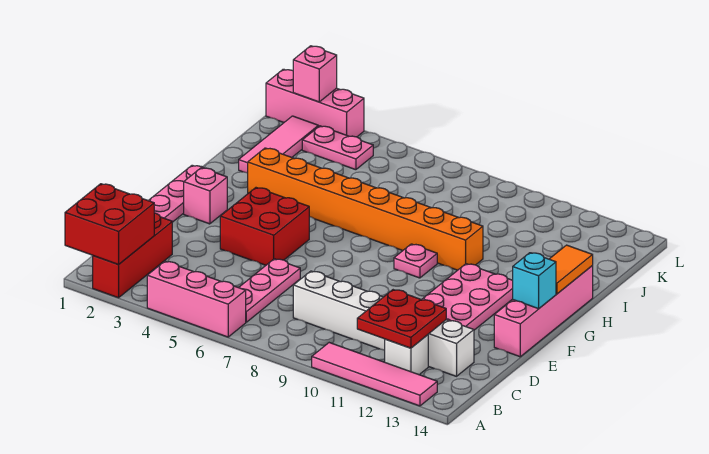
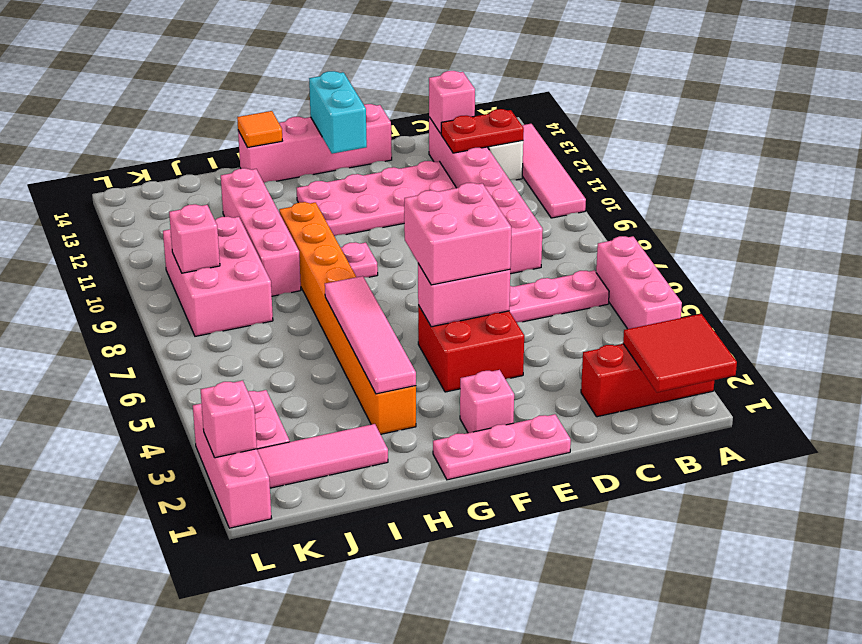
red brick A1:B2 level 2 -> red tile A1:B2 level 2
red plate B11:C12 level 2 -> red plate B12:C12 level 2
white brick C8:C13 level 1 -> pink brick C8:C13 level 1
none -> pink brick C13 level 2
none -> pink brick E5:F5 level 2
none -> pink brick E5:F6 level 3
cyan brick F14 level 2 -> cyan brick F13:F14 level 2
orange tile G14:H14 level 2 -> orange tile H14 level 2
none -> pink tile H3:H6 level 2
none -> pink brick I9:I12 level 1
none -> pink brick J8:K10 level 1
none -> pink brick K9 level 2

